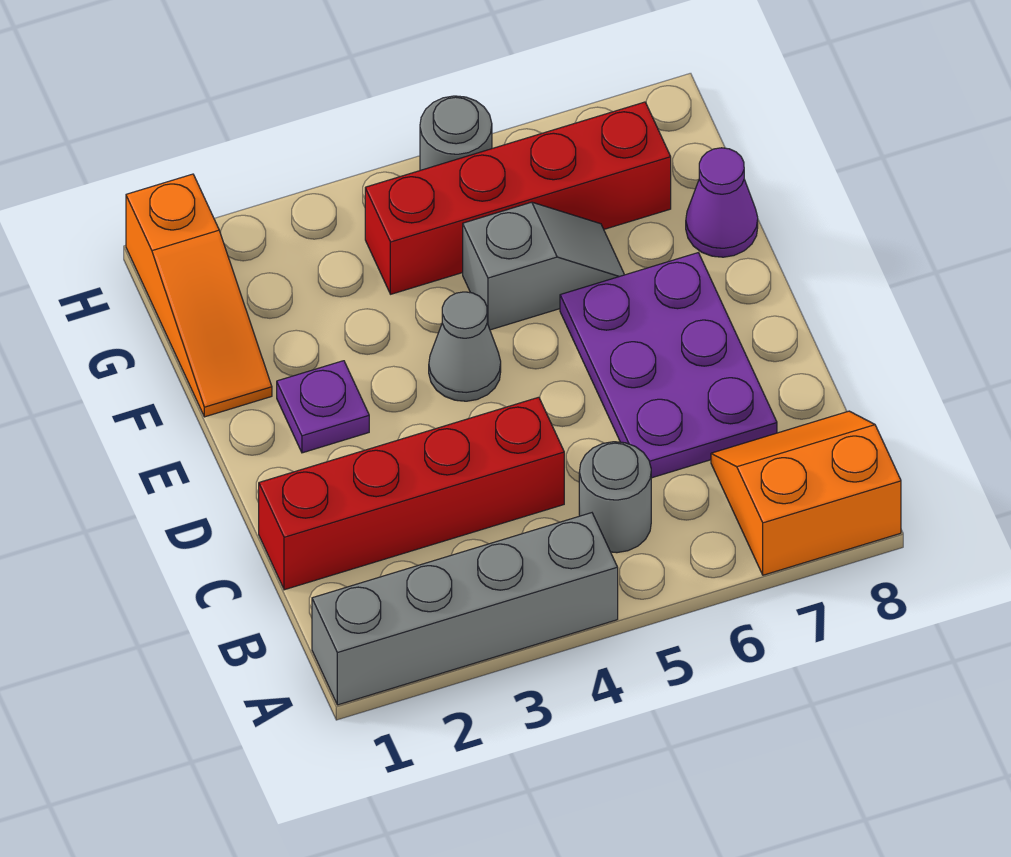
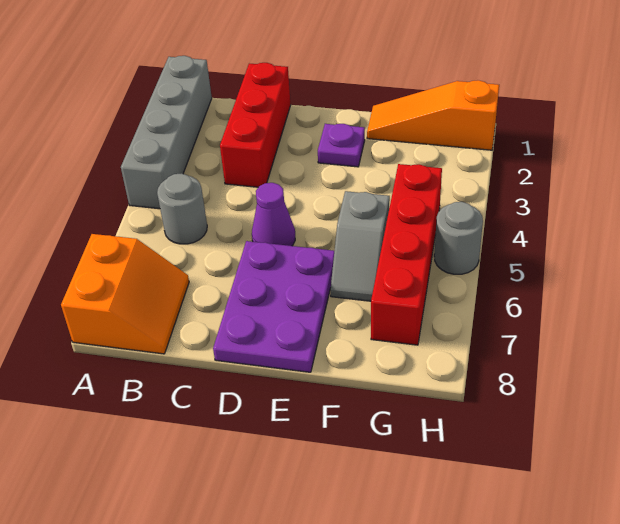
red brick C1:C4 level 1 -> red brick C1:C3 level 1
purple plate C6:E7 level 1 -> purple plate D6:E8 level 1
grey cone E4 level 1 -> none
purple cone F8 level 1 -> purple cone D5 level 1

